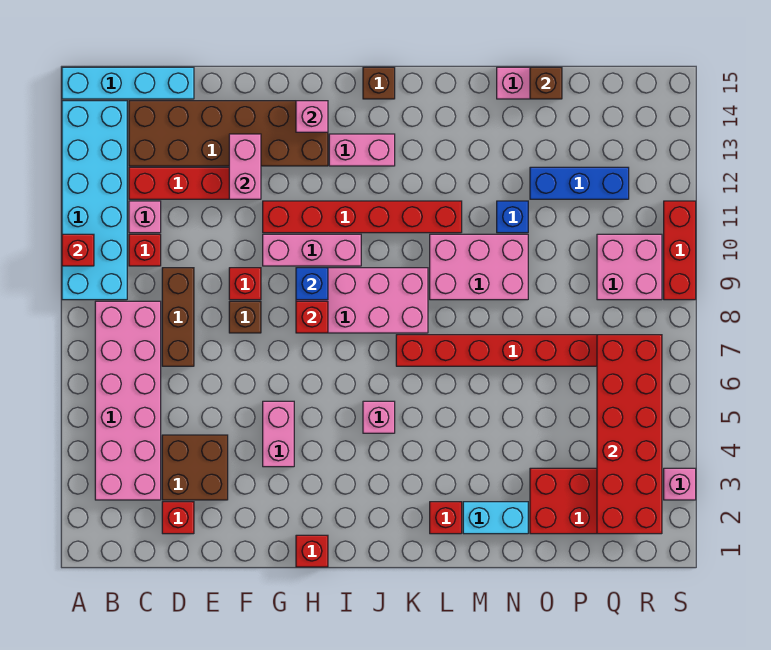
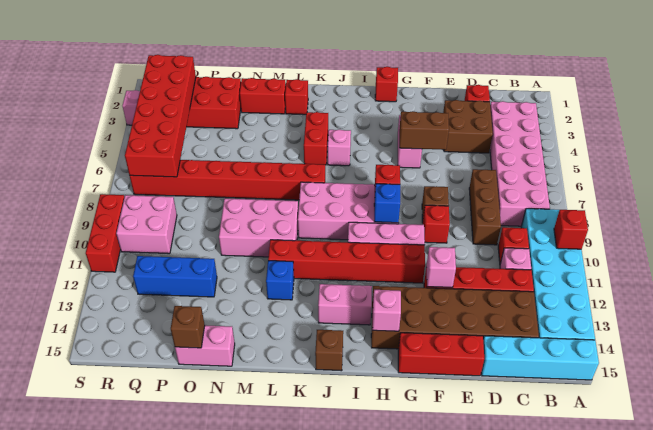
none -> red brick E15:G15 level 1
none -> brown brick F5:G5 level 2
pink brick F12:F13 level 2 -> pink brick F12 level 2
none -> red brick K4:K5 level 1
cyan brick M2:N2 level 1 -> red brick M2:N2 level 1
blue brick N11 level 1 -> blue brick L12 level 1

